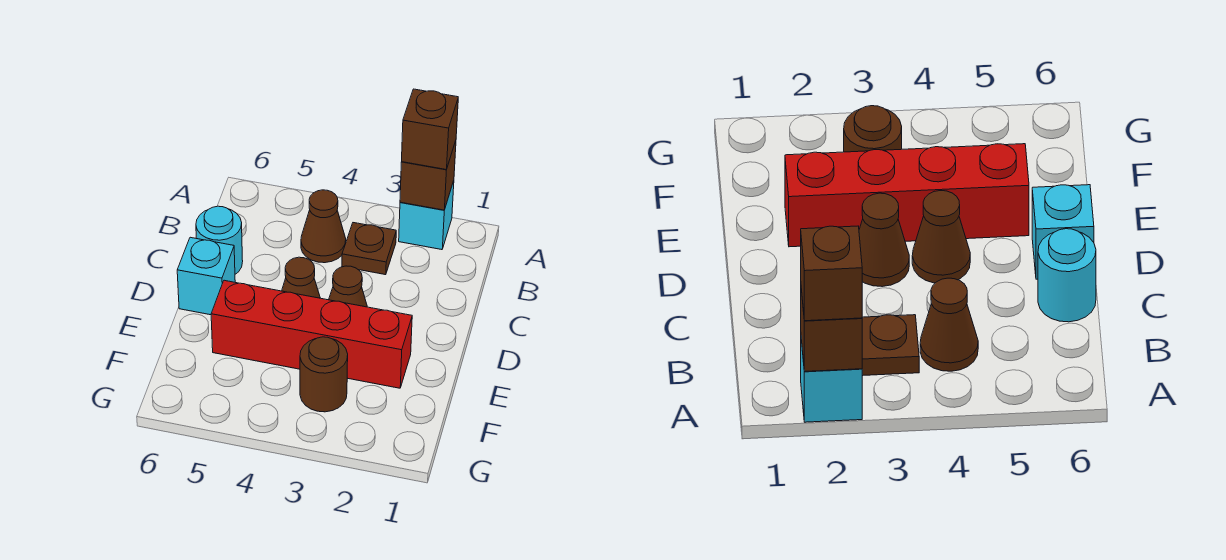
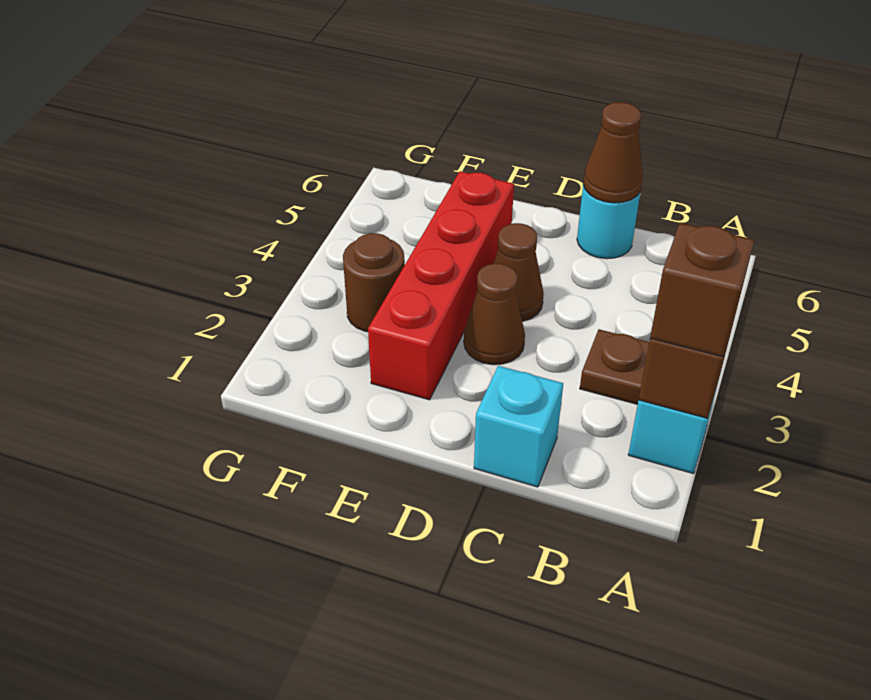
brown cone B4 level 1 -> brown cone C6 level 2
cyan brick D6 level 1 -> cyan brick C1 level 1

